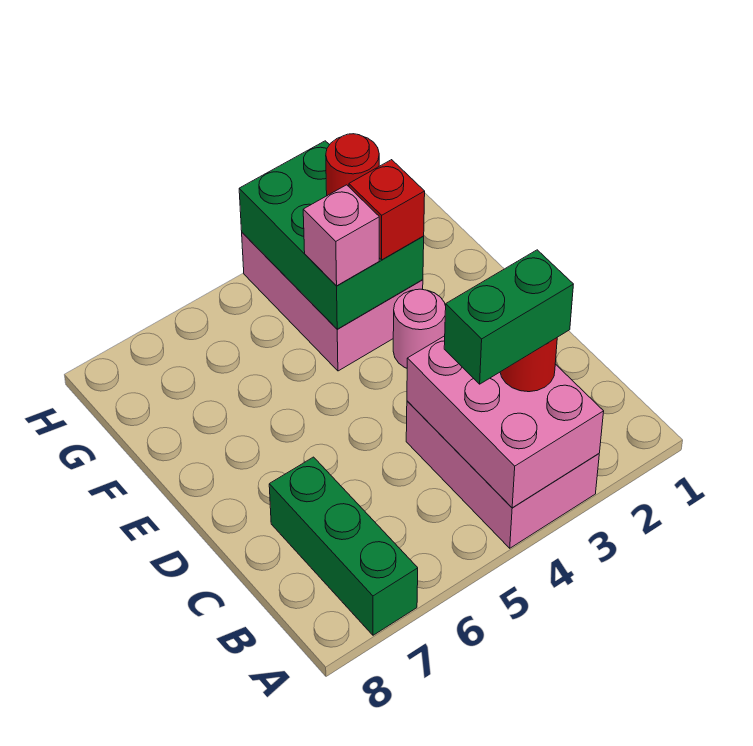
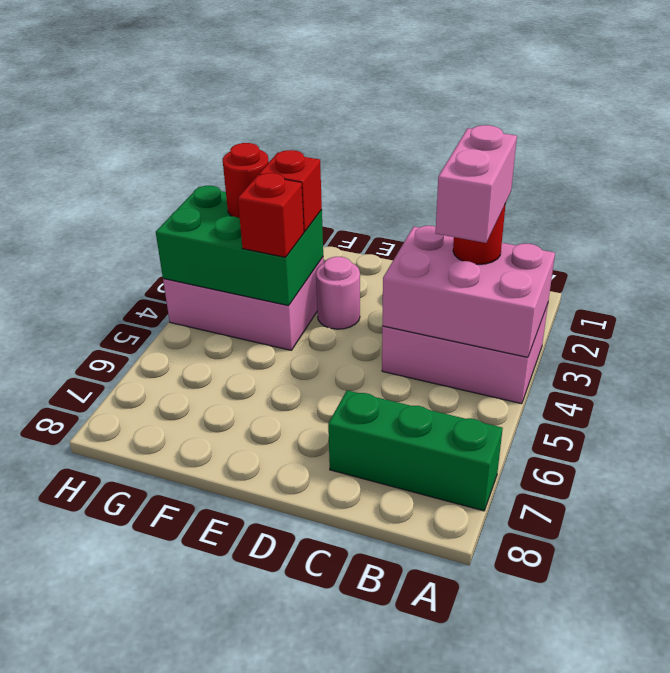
green brick B3:B4 level 4 -> pink brick B3:B4 level 4
pink brick F4 level 3 -> red brick F4 level 3

